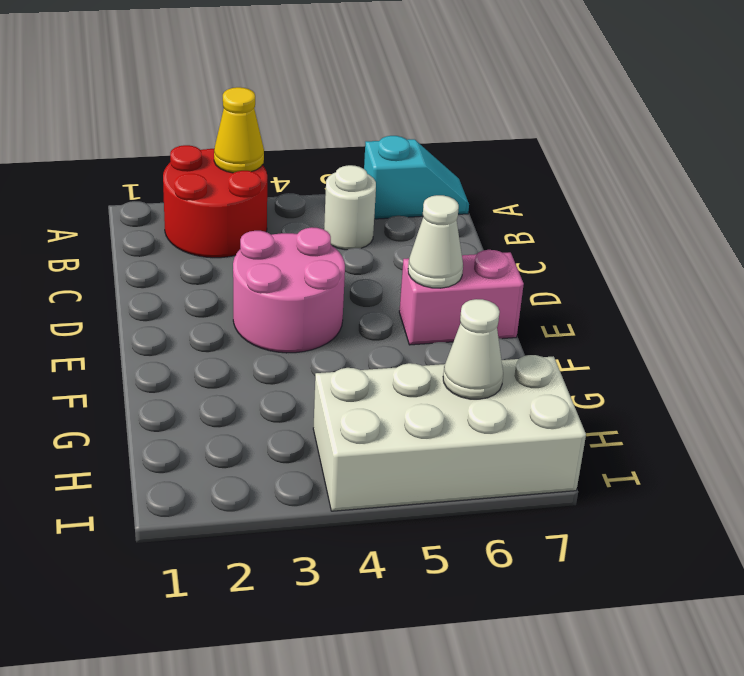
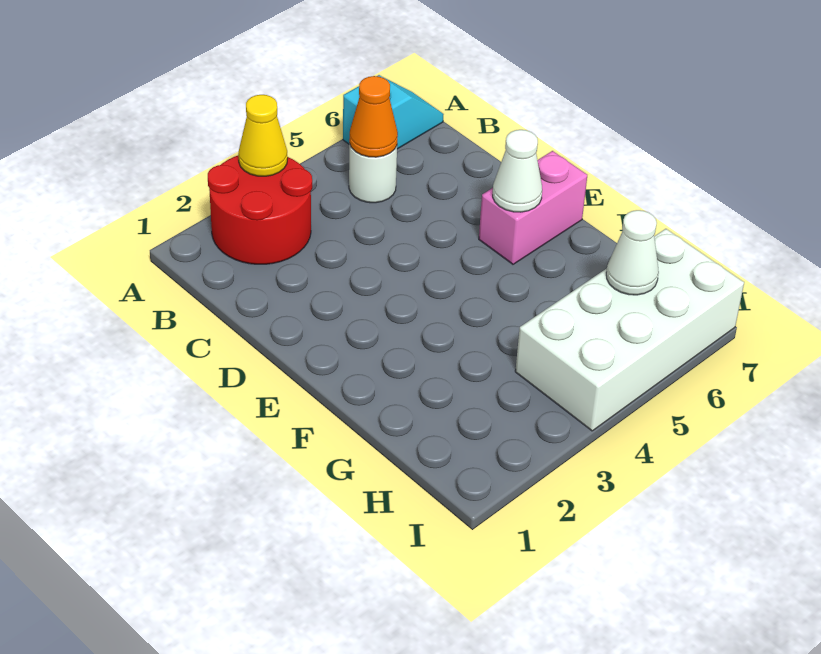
none -> orange cone B5 level 2
pink round brick D3:E4 level 1 -> none

